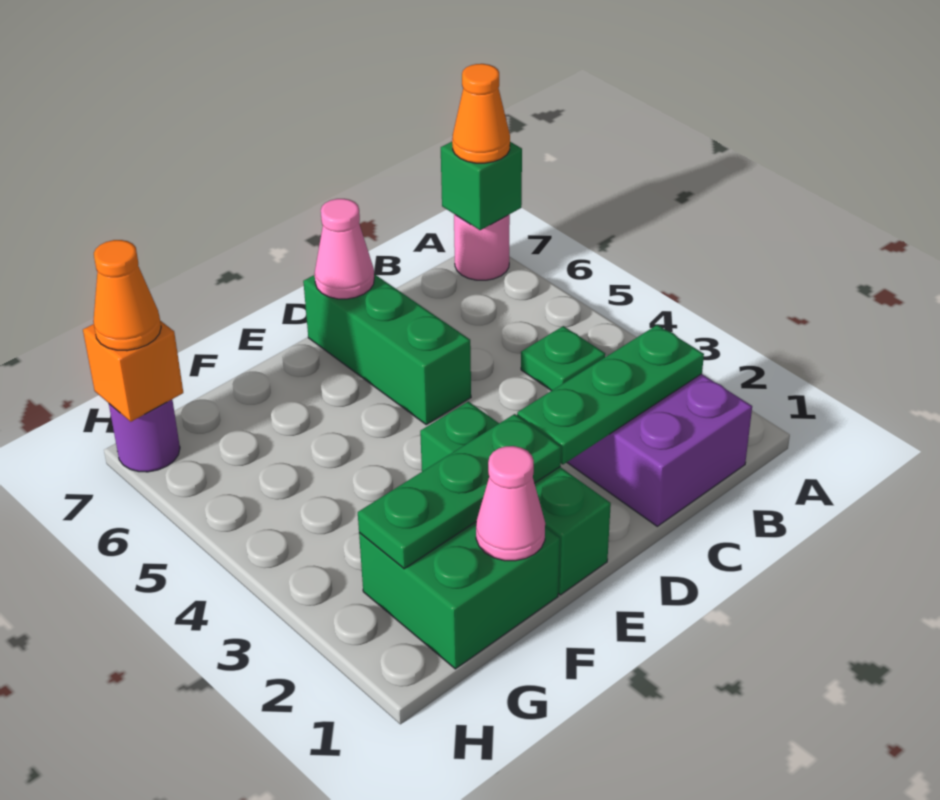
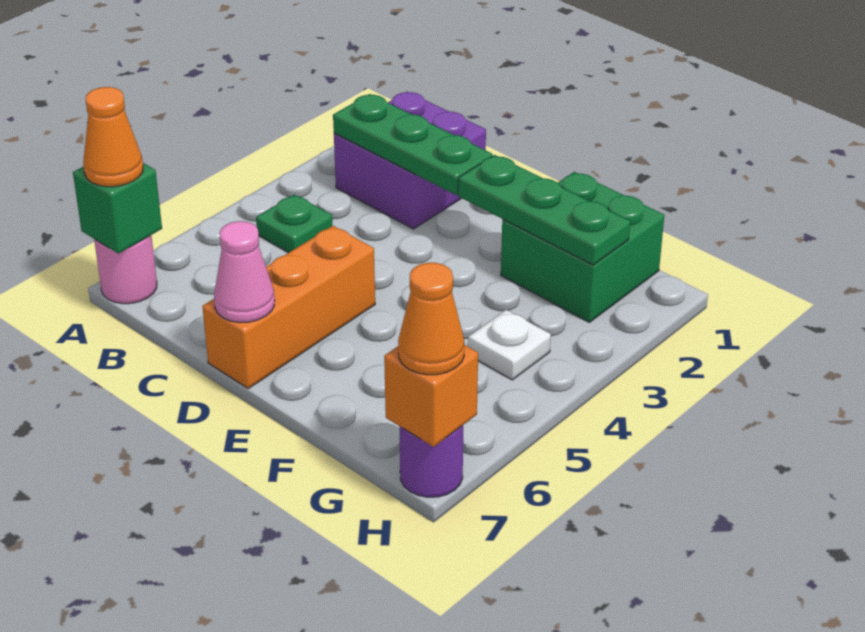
green brick D5:D7 level 1 -> orange brick D5:D7 level 1
green brick E1:E3 level 1 -> none
pink cone F1 level 2 -> none
none -> white plate G4 level 1

